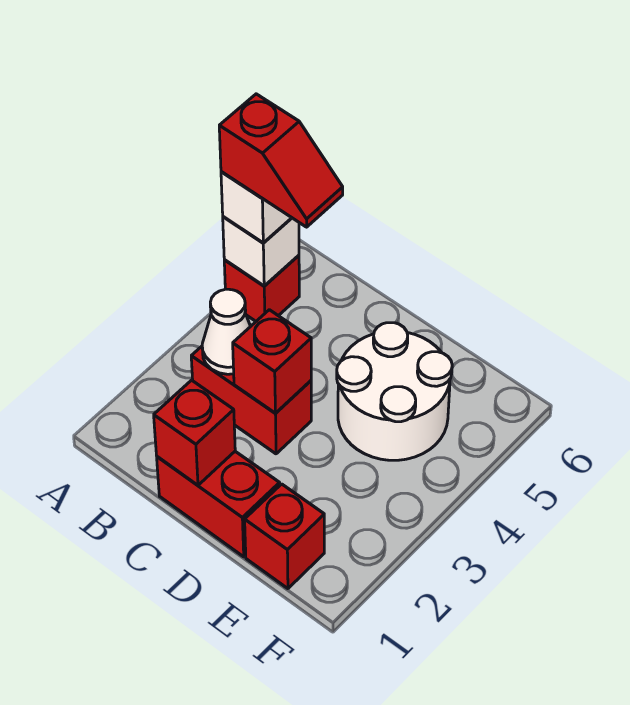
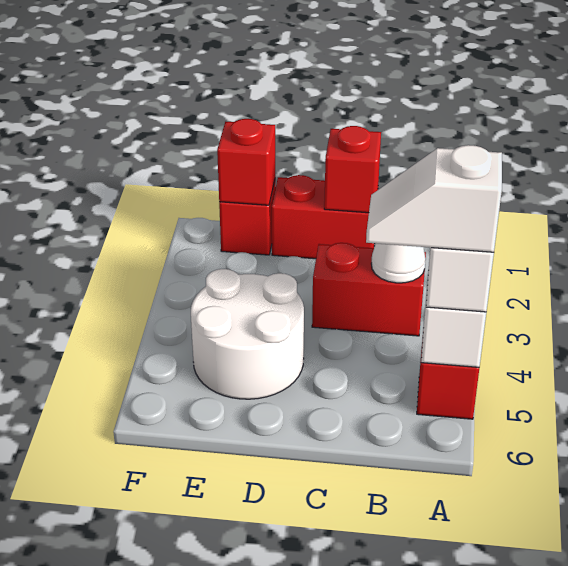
red slope A5:B5 level 4 top A -> white slope A5:B5 level 4 top A
red brick C3 level 2 -> red brick E1 level 2

